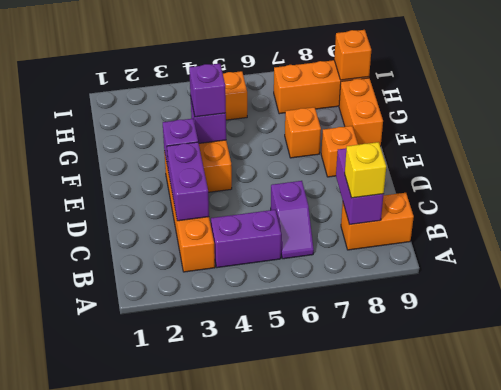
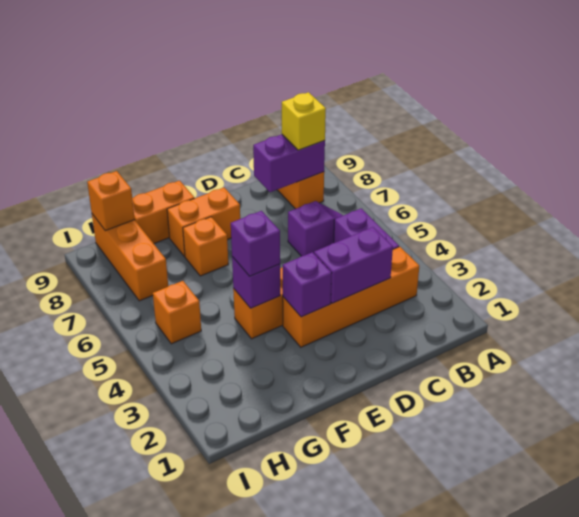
orange brick E8 level 1 -> orange brick E8:F8 level 1

